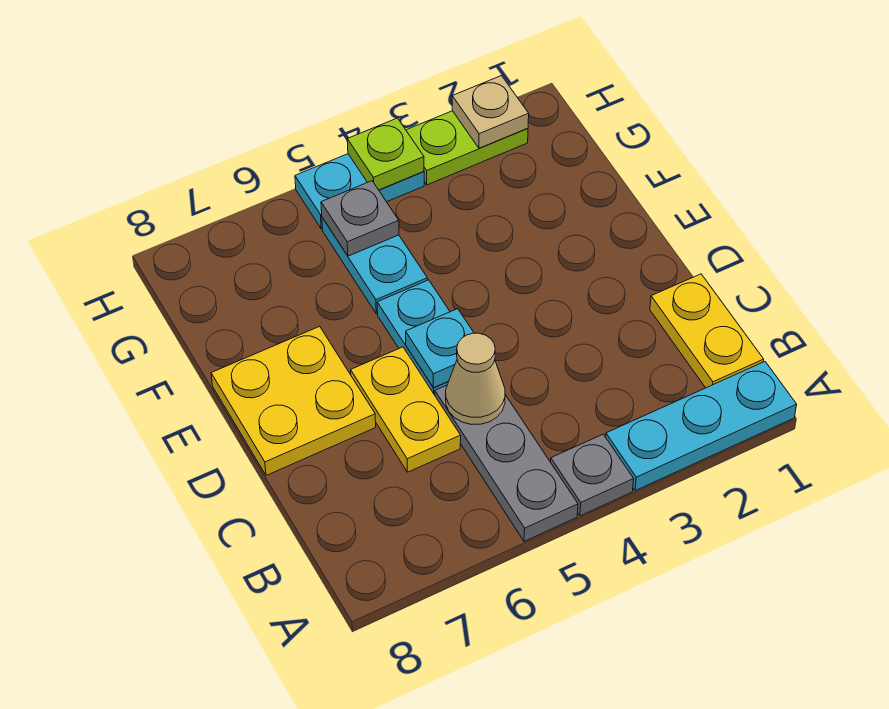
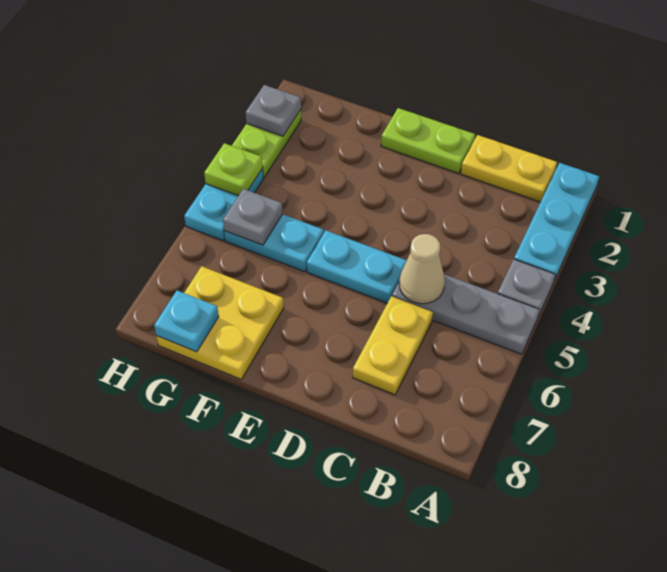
yellow plate C6:D6 level 1 -> yellow plate C6:C7 level 1
none -> lime plate D1:E1 level 1
cyan plate D5 level 2 -> cyan plate G8 level 2
yellow plate D7:E8 level 1 -> yellow plate F7:G8 level 1
tan plate H2 level 2 -> grey plate H2 level 2

